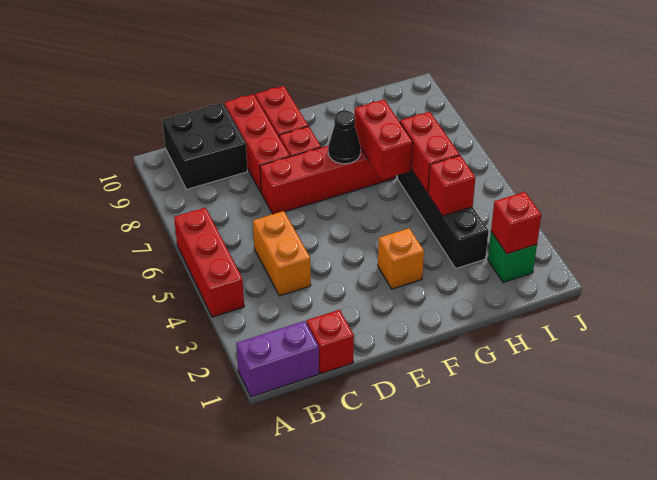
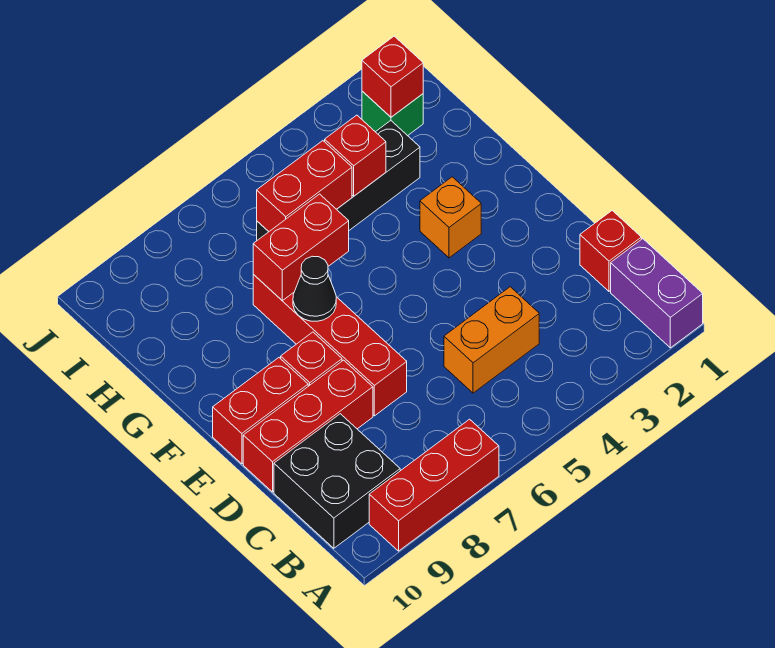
red brick A4:A6 level 1 -> red brick A7:A9 level 1

